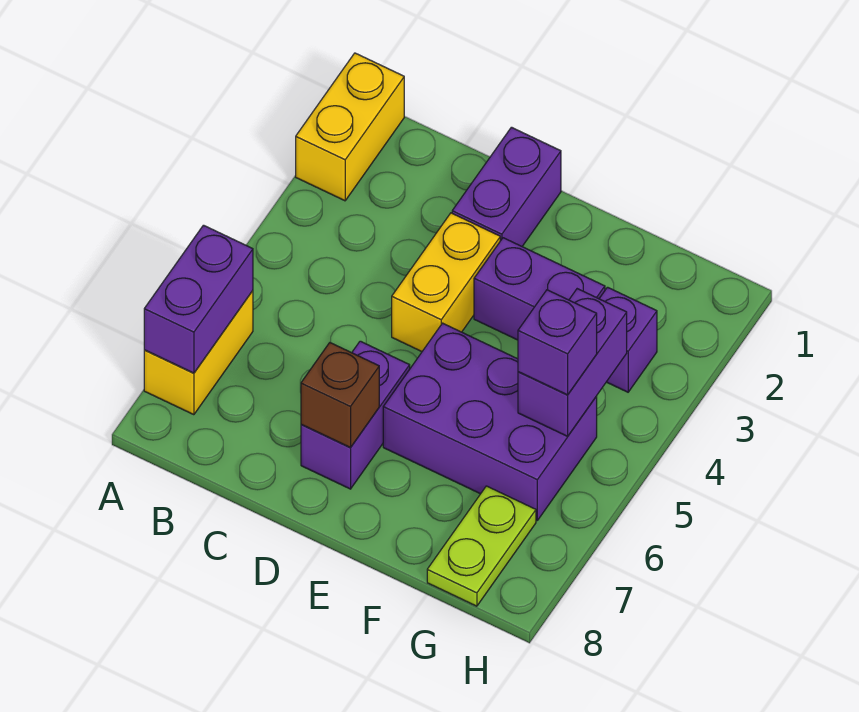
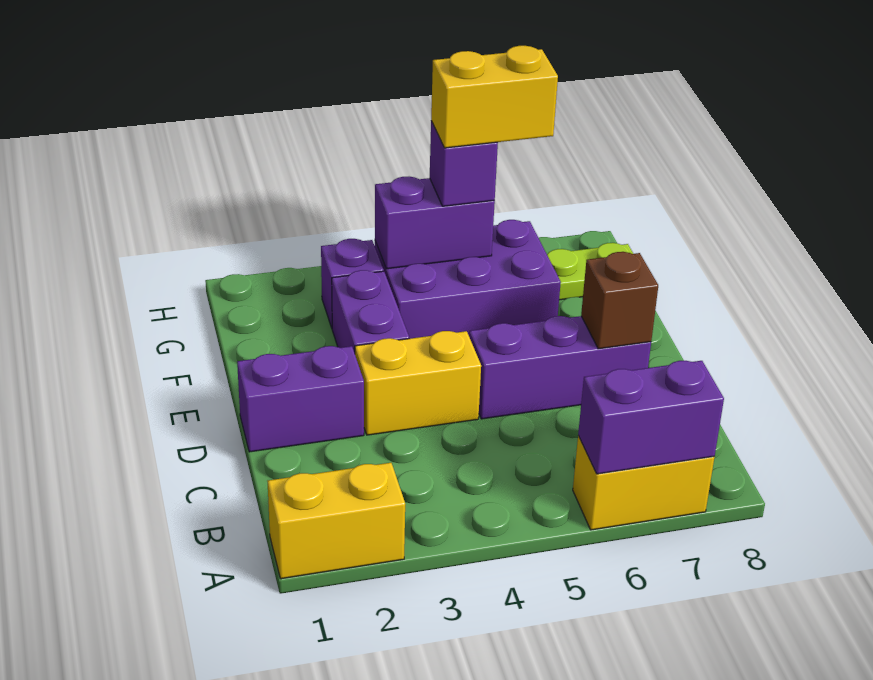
purple brick D6:D7 level 1 -> purple brick D5:D7 level 1
purple brick E5:G6 level 1 -> purple brick F4:G6 level 1
none -> yellow brick G5:G6 level 4

